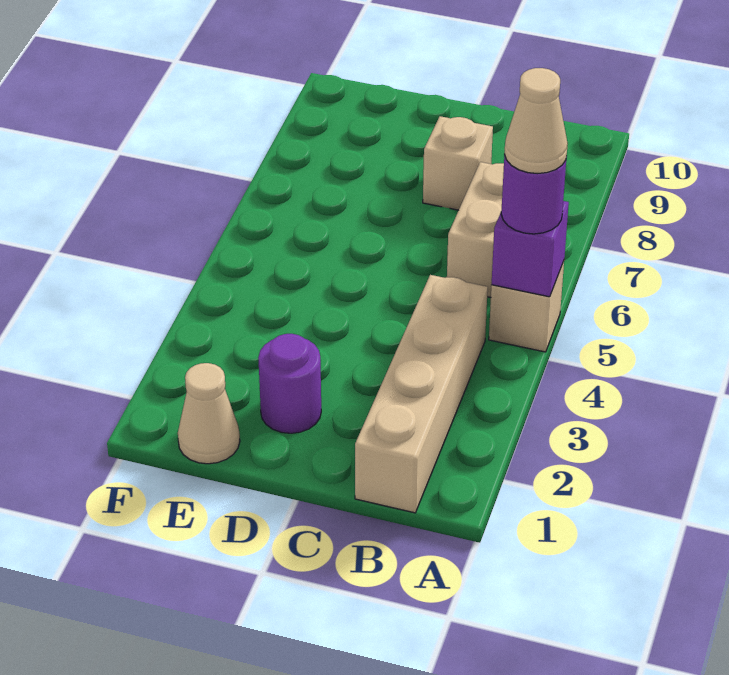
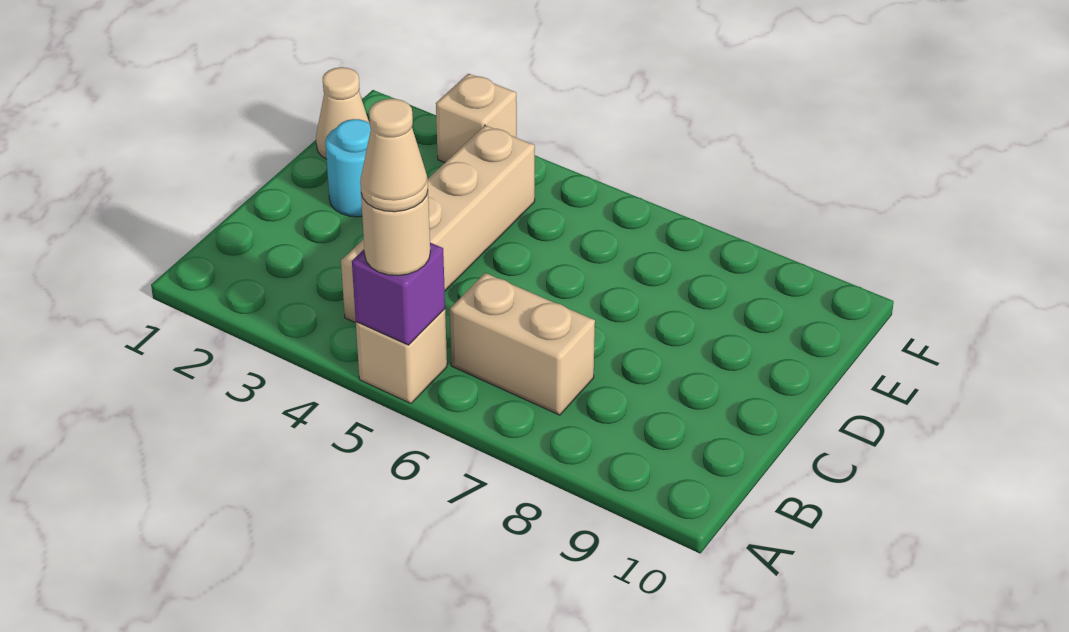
purple round brick A5 level 3 -> tan round brick A5 level 3
tan brick B1:B4 level 1 -> tan brick B4:E4 level 1
tan brick C8 level 1 -> tan brick F3 level 1
purple round brick D2 level 1 -> cyan round brick D2 level 1

